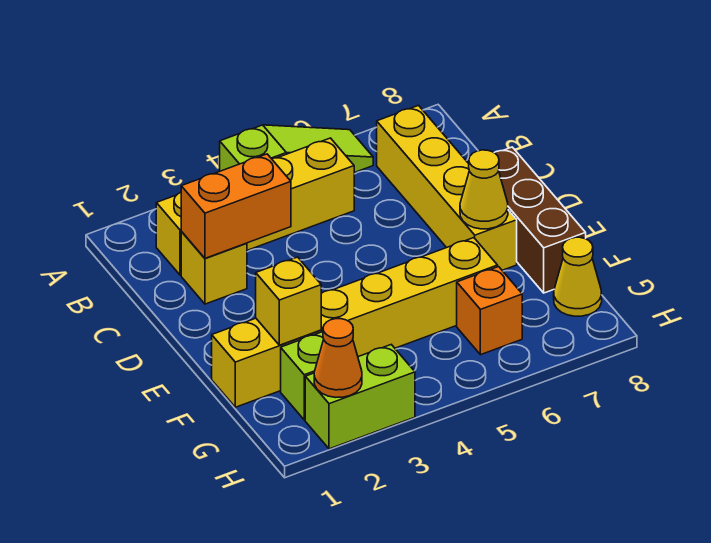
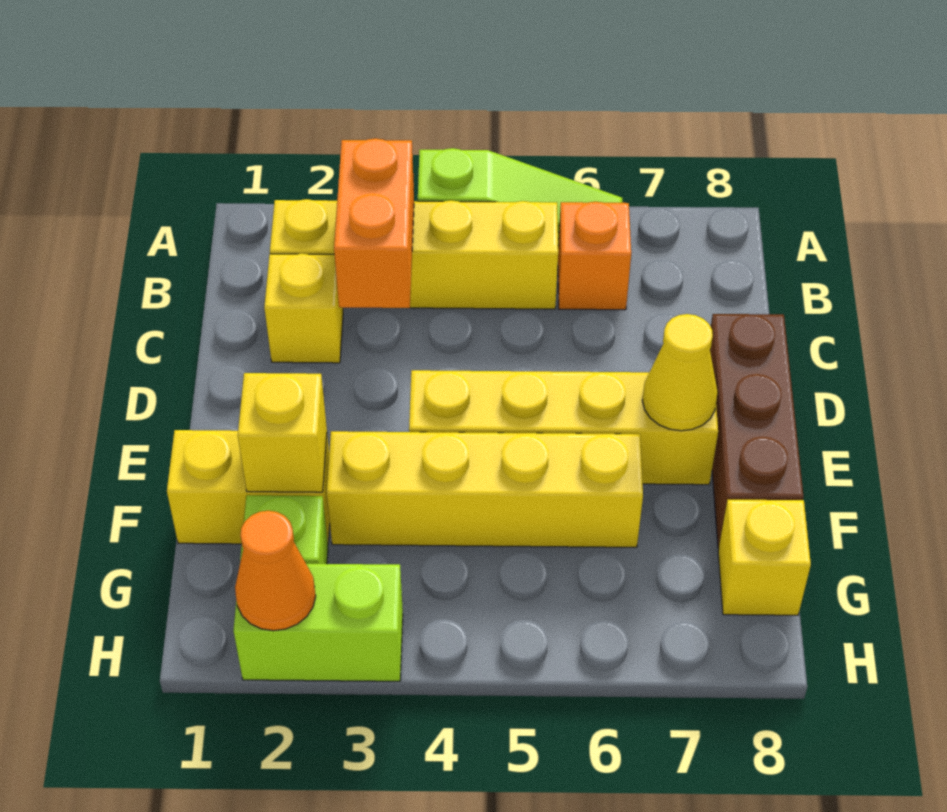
yellow brick B7:E7 level 1 -> yellow brick E4:E7 level 1
orange brick C2:C3 level 2 -> orange brick B3:C3 level 2
orange brick G6 level 1 -> orange brick B6 level 1
yellow cone G8 level 1 -> yellow brick G8 level 1

